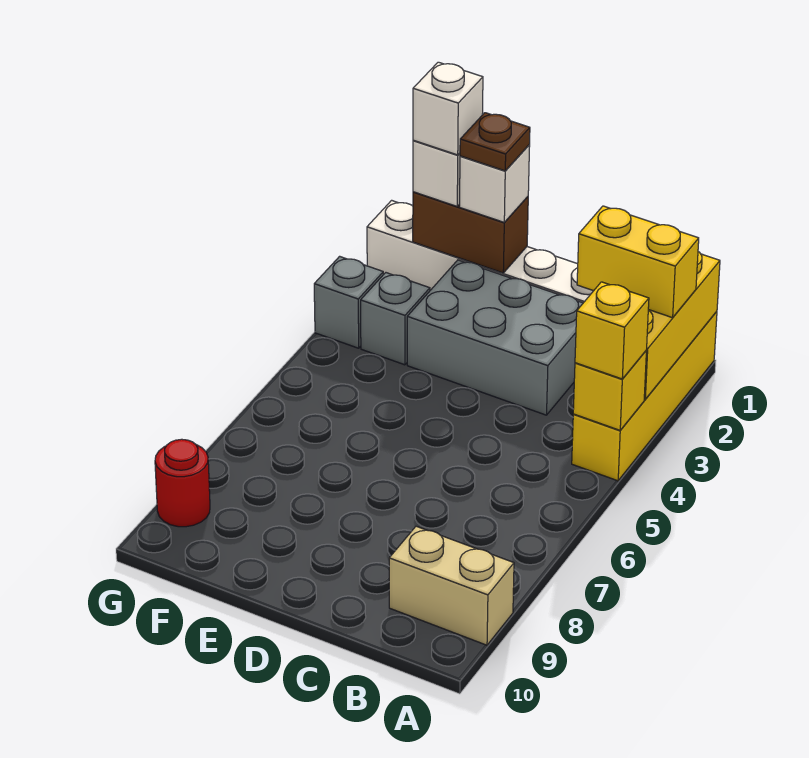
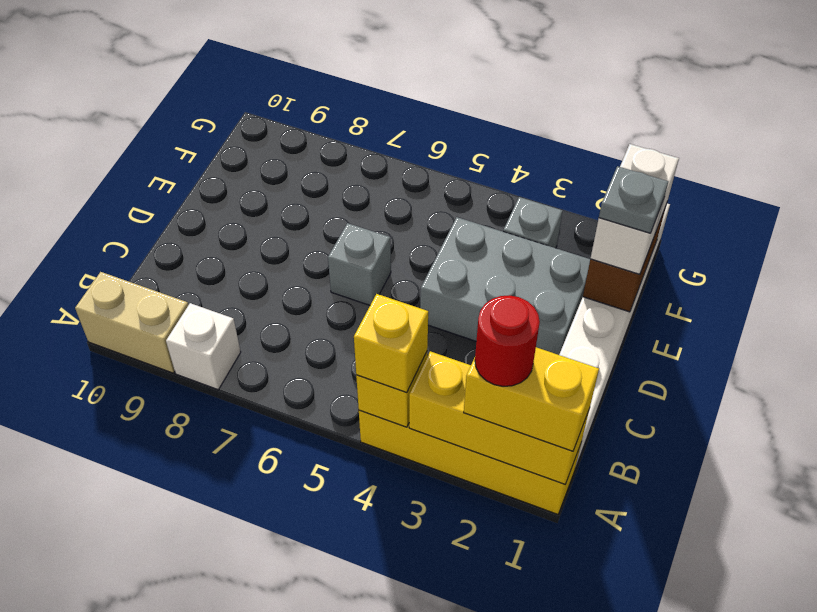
yellow brick A2:B2 level 3 -> yellow brick A1:A2 level 3
tan brick A9:B9 level 1 -> tan brick A9:A10 level 1
grey brick C2:E3 level 1 -> grey brick D2:E4 level 1
brown plate E1 level 4 -> grey plate E1 level 4
white brick F1 level 4 -> white brick A8 level 1
grey brick G3 level 1 -> grey brick D6 level 1
red round brick G9 level 1 -> red round brick A2 level 4

